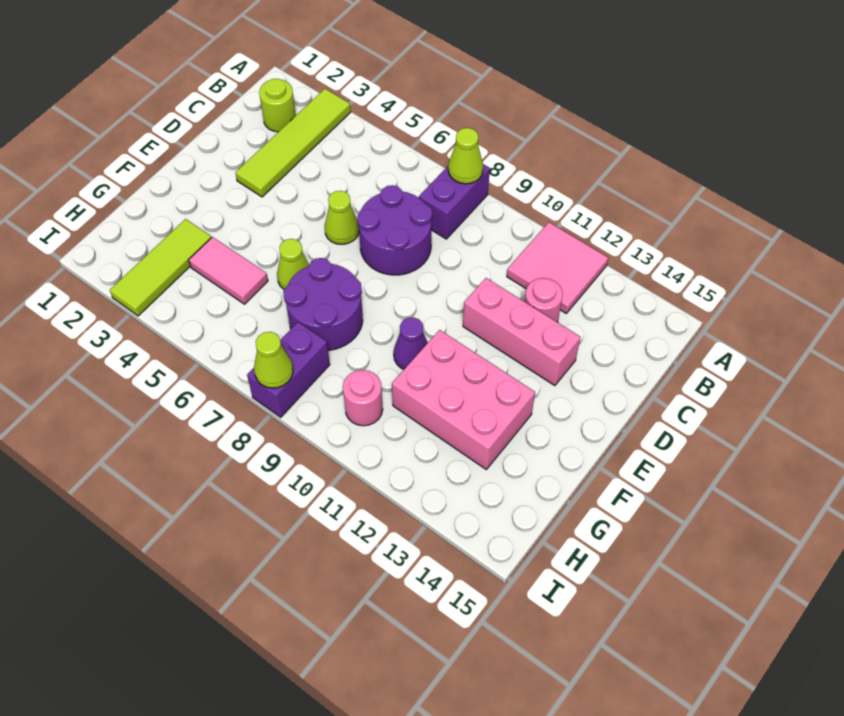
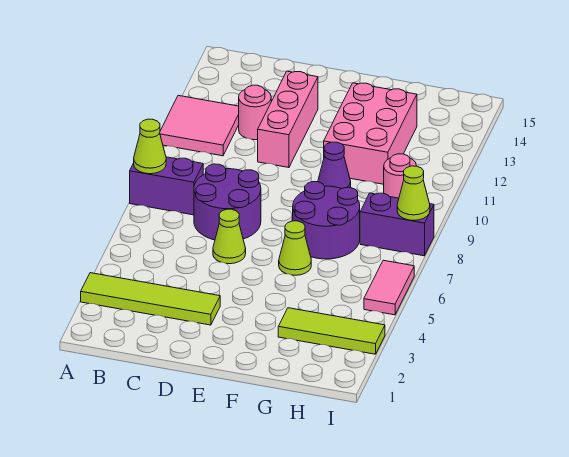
lime round brick B2 level 1 -> none
pink tile G4:G5 level 1 -> pink tile I5:I6 level 1

